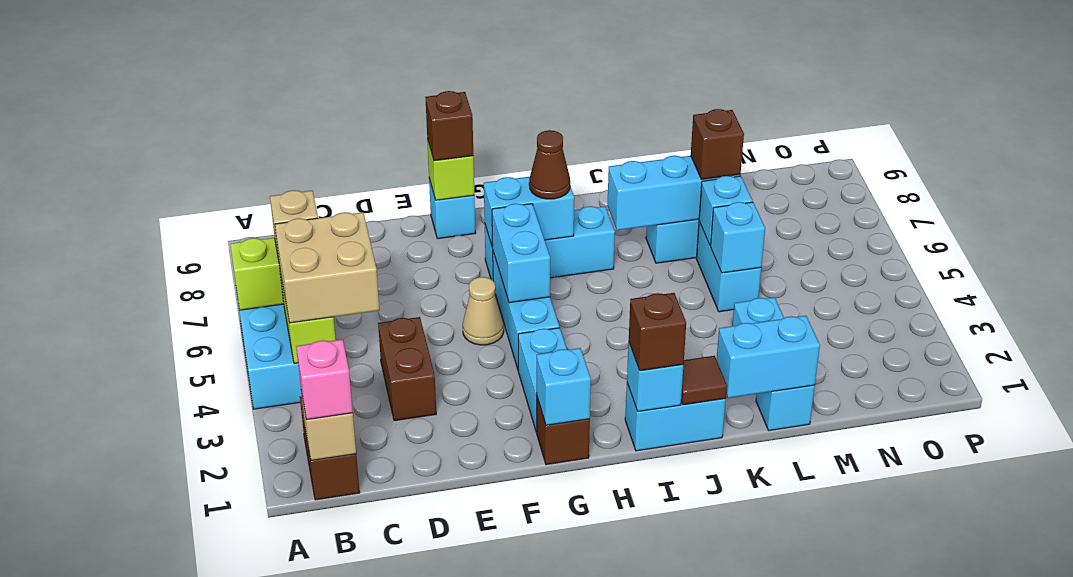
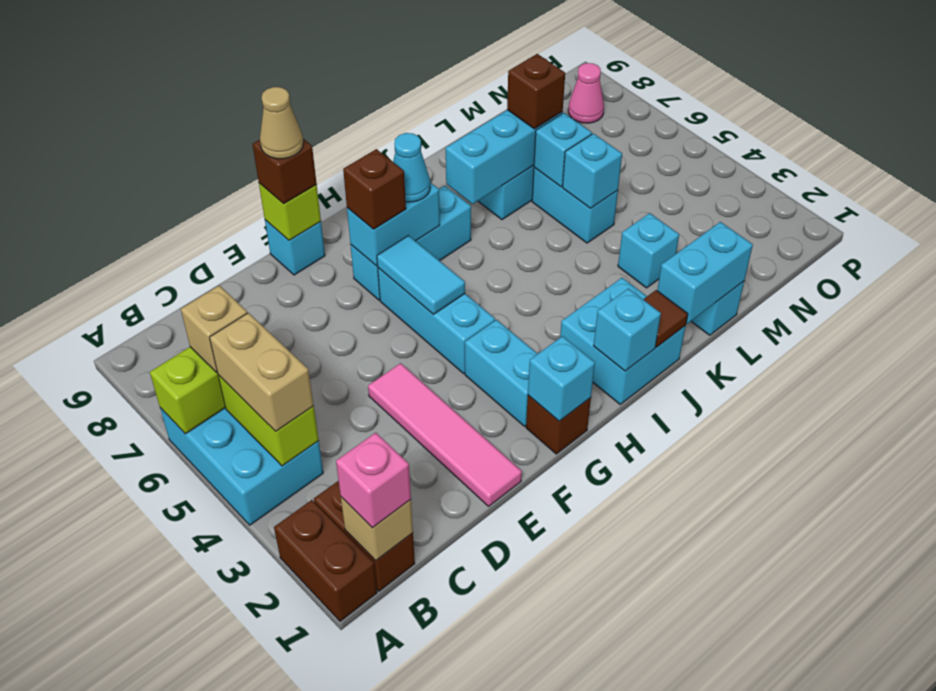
tan brick B4:C5 level 3 -> tan brick B4:B5 level 3
brown brick D3:D4 level 1 -> brown brick A1:A2 level 1
none -> pink tile E1:E4 level 1
tan cone F5 level 1 -> tan cone F9 level 4
cyan brick G5:G6 level 2 -> cyan tile G5:G6 level 2
brown cone H7 level 3 -> cyan cone H7 level 3
cyan brick I1:J1 level 1 -> cyan brick I1:J2 level 1
brown brick I1 level 3 -> brown brick G7 level 3
none -> pink cone O8 level 1

